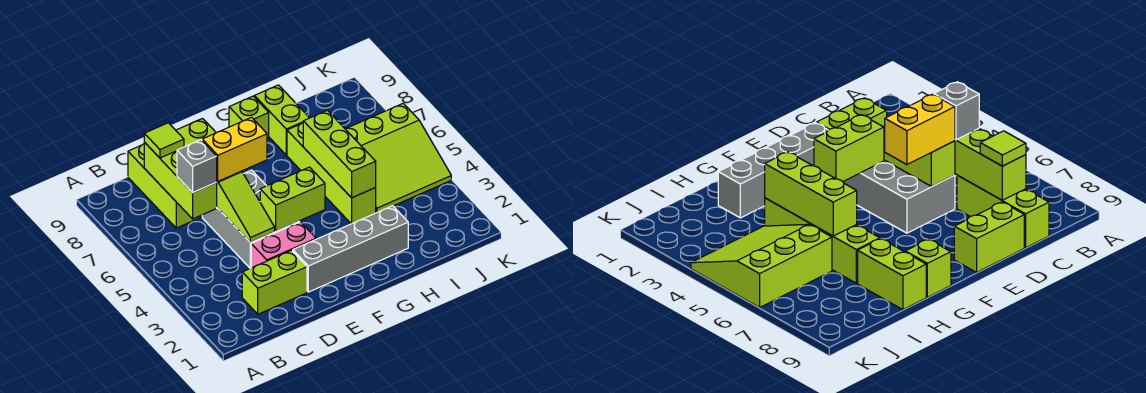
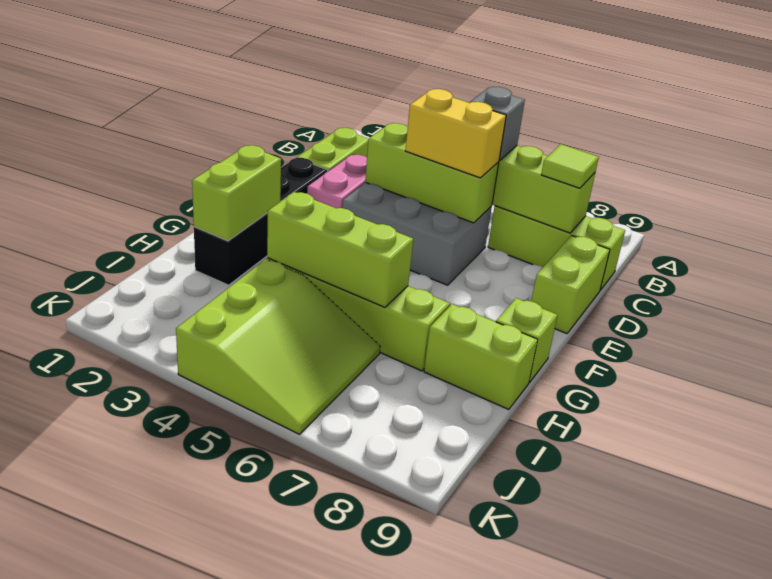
lime slope D4:D6 level 2 top 6 -> lime brick D4:D6 level 2
yellow brick D6:E6 level 3 -> yellow brick D5:D6 level 3
grey brick E2:H2 level 1 -> black brick E2:H2 level 1
lime brick E4:F4 level 2 -> lime brick G2:H2 level 2
lime slope I4:K6 level 1 top 6 -> lime slope I4:K6 level 1 top 4

